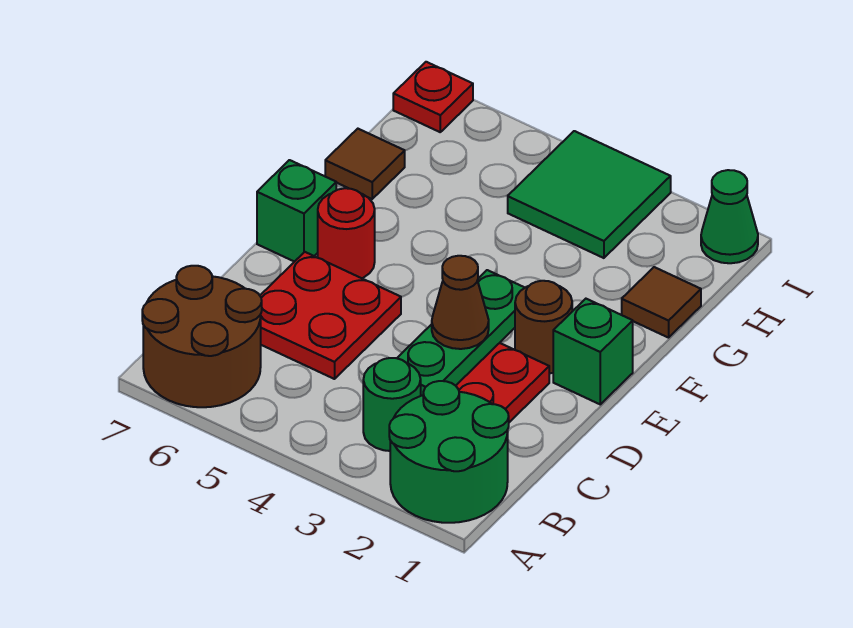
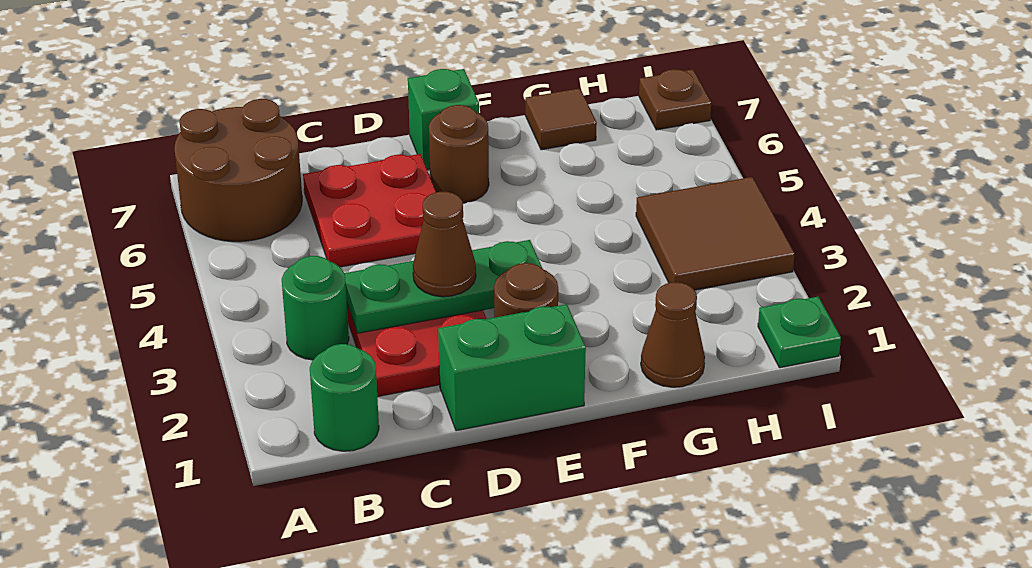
green round brick A1:B2 level 1 -> green round brick B1 level 1
green brick E1 level 1 -> green brick D1:E1 level 1
red round brick E6 level 1 -> brown round brick E6 level 1
brown tile G1 level 1 -> brown cone G1 level 1
green tile H3:I4 level 1 -> brown tile H3:I4 level 1
green cone I1 level 1 -> green plate I1 level 1
red plate I7 level 1 -> brown plate I7 level 1

